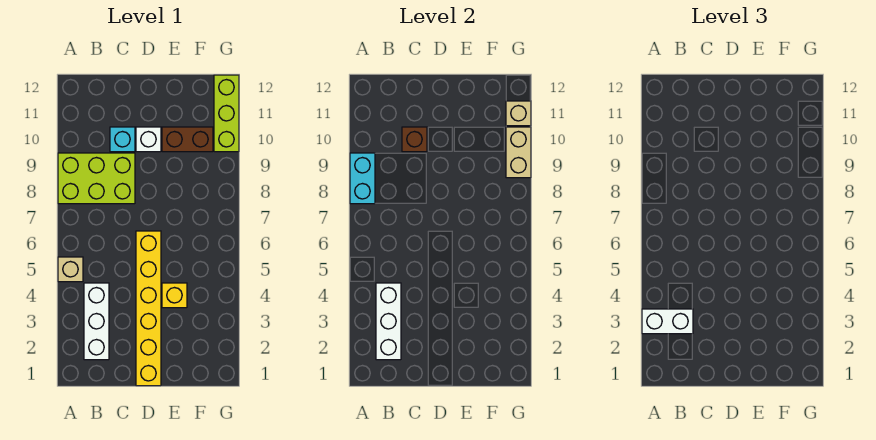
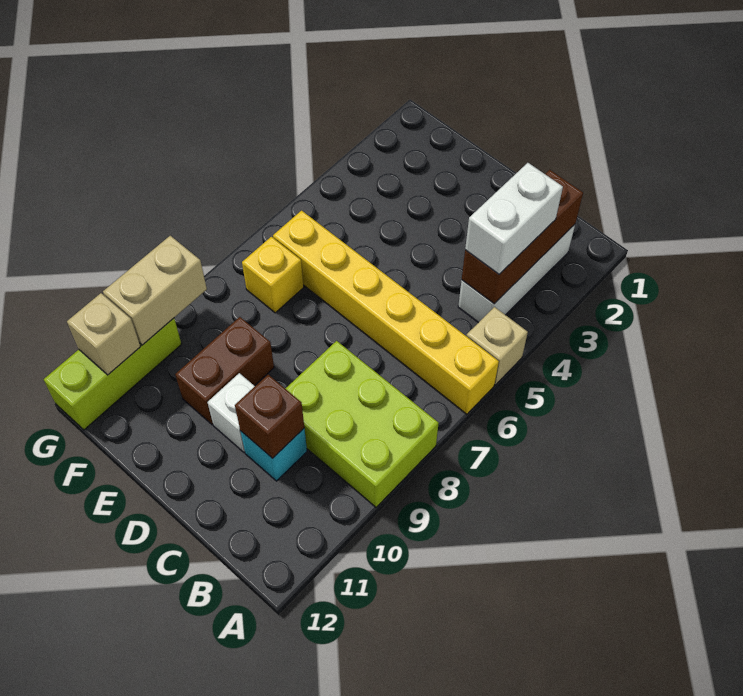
white brick A3:B3 level 3 -> white brick B3:B4 level 3
cyan brick A8:A9 level 2 -> none
white brick B2:B4 level 2 -> brown brick B2:B4 level 2
yellow brick D1:D6 level 1 -> yellow brick A6:F6 level 1
yellow brick E4 level 1 -> yellow brick F7 level 1
brown brick E10:F10 level 1 -> brown brick E9:E10 level 1

